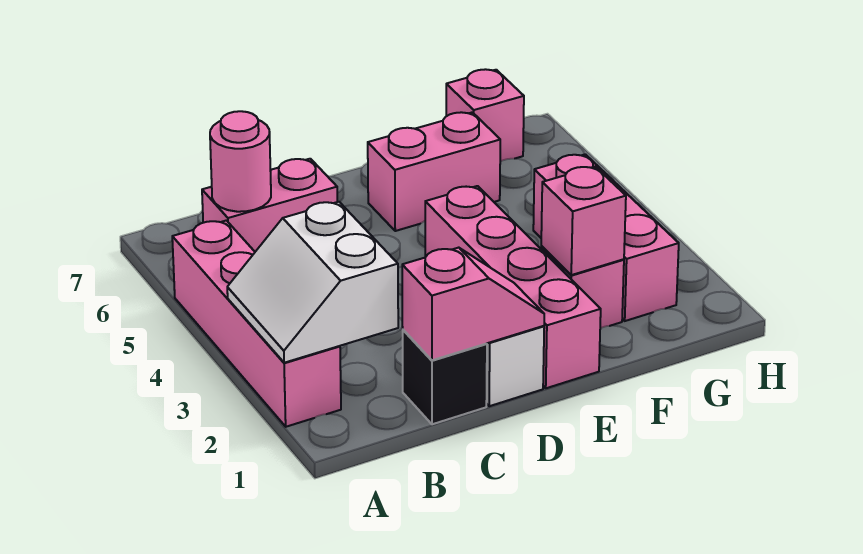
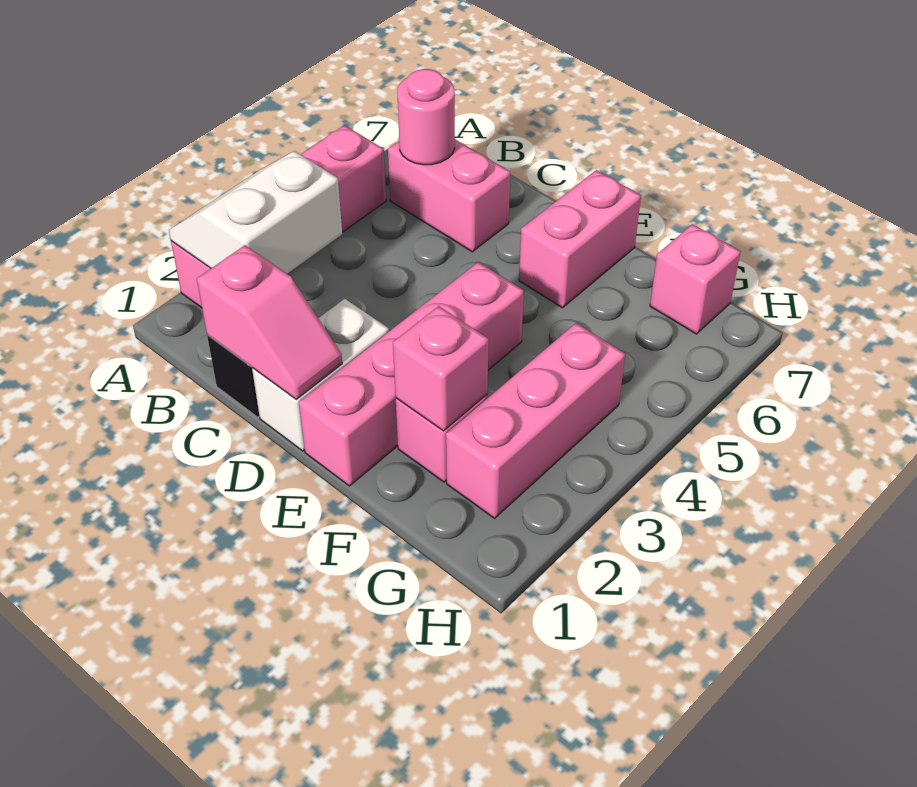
pink brick E6:F6 level 1 -> pink brick E6:E7 level 1

